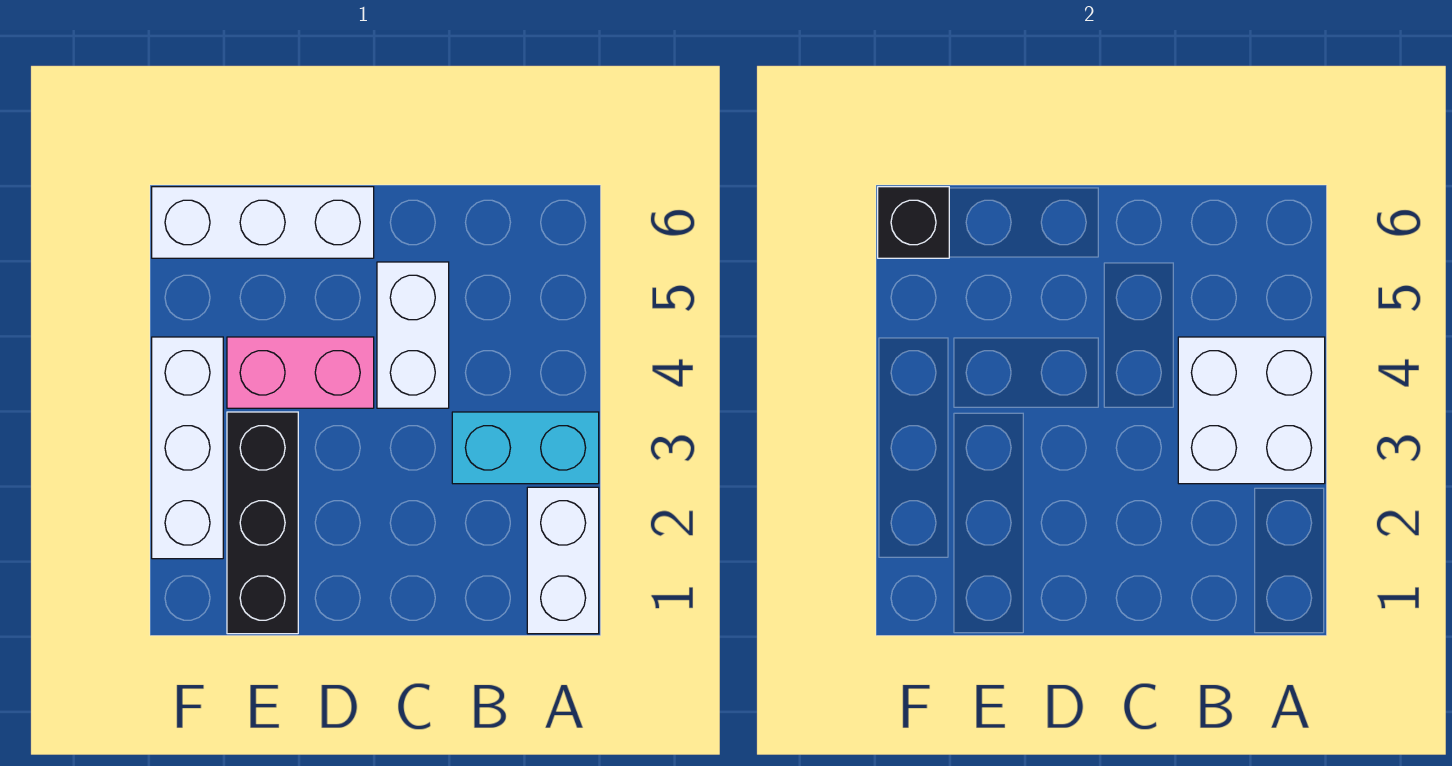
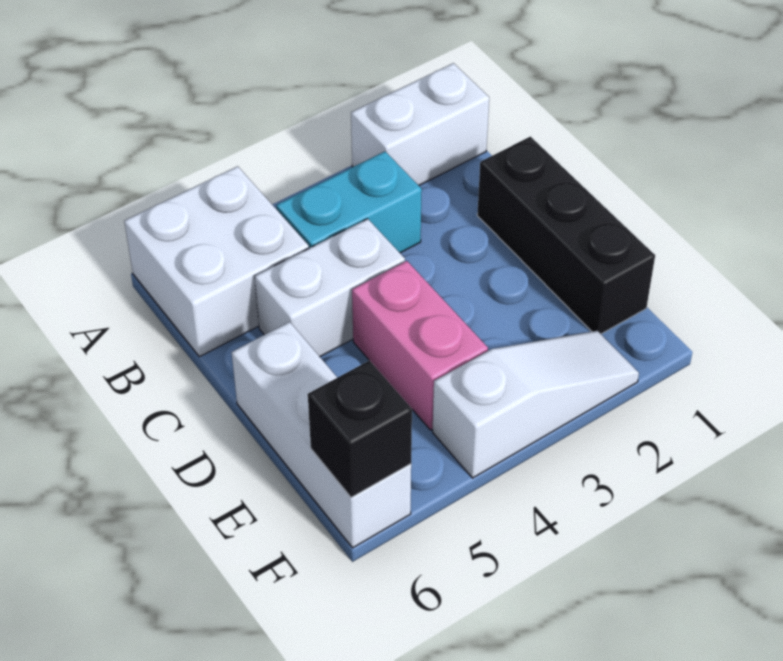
cyan brick A3:B3 level 1 -> cyan brick B3:B4 level 1
white brick A3:B4 level 2 -> white brick A5:B6 level 1
black brick E1:E3 level 1 -> black brick C1:E1 level 1
white brick F2:F4 level 1 -> white slope F2:F4 level 1 top 4

